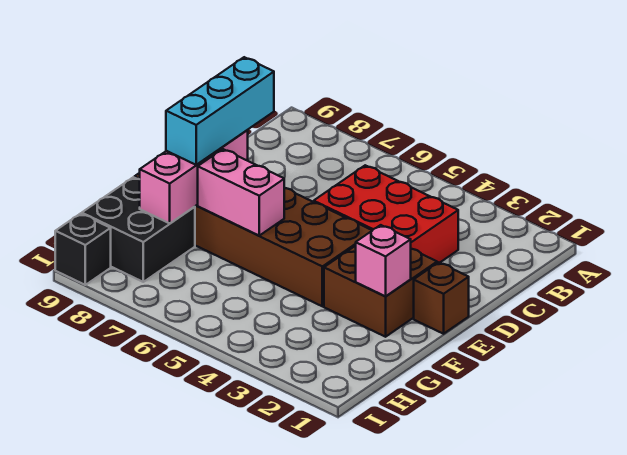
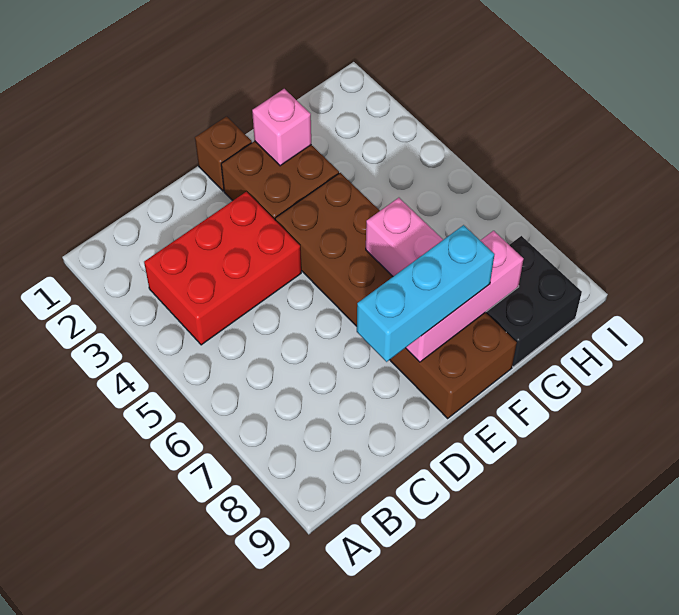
red brick C3:D5 level 1 -> red brick B3:D4 level 1
black brick I9 level 1 -> none

